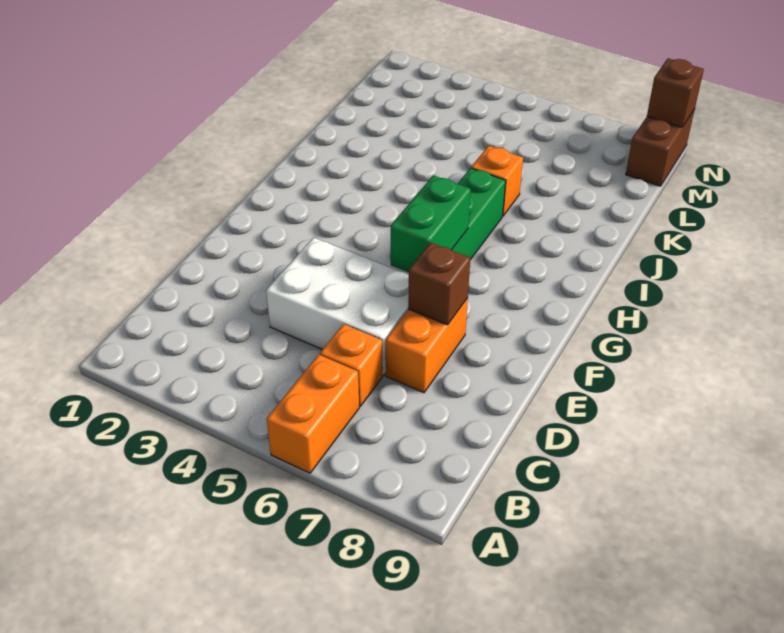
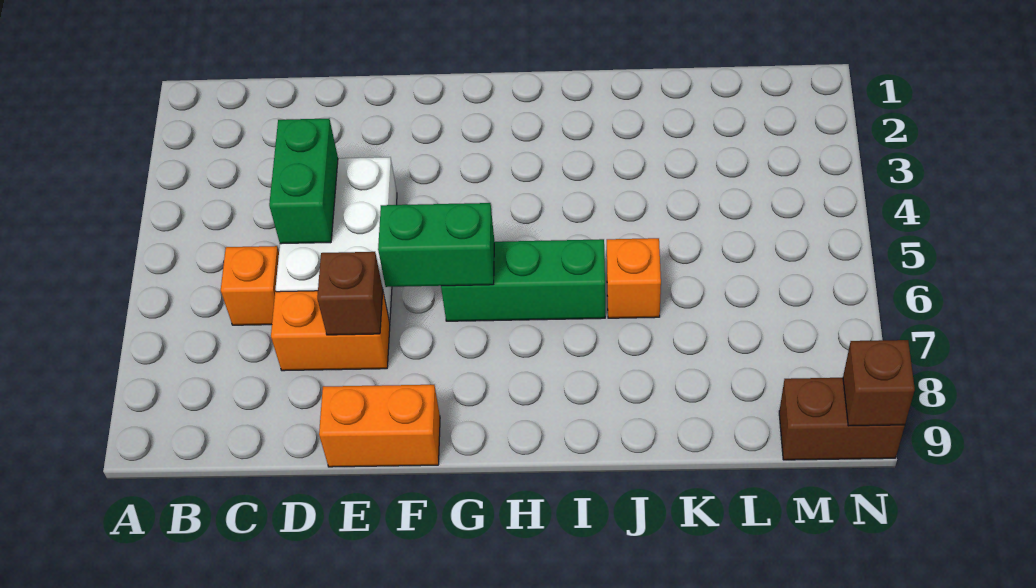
orange brick A6:B6 level 1 -> orange brick E9:F9 level 1
none -> green brick D4:D5 level 2

